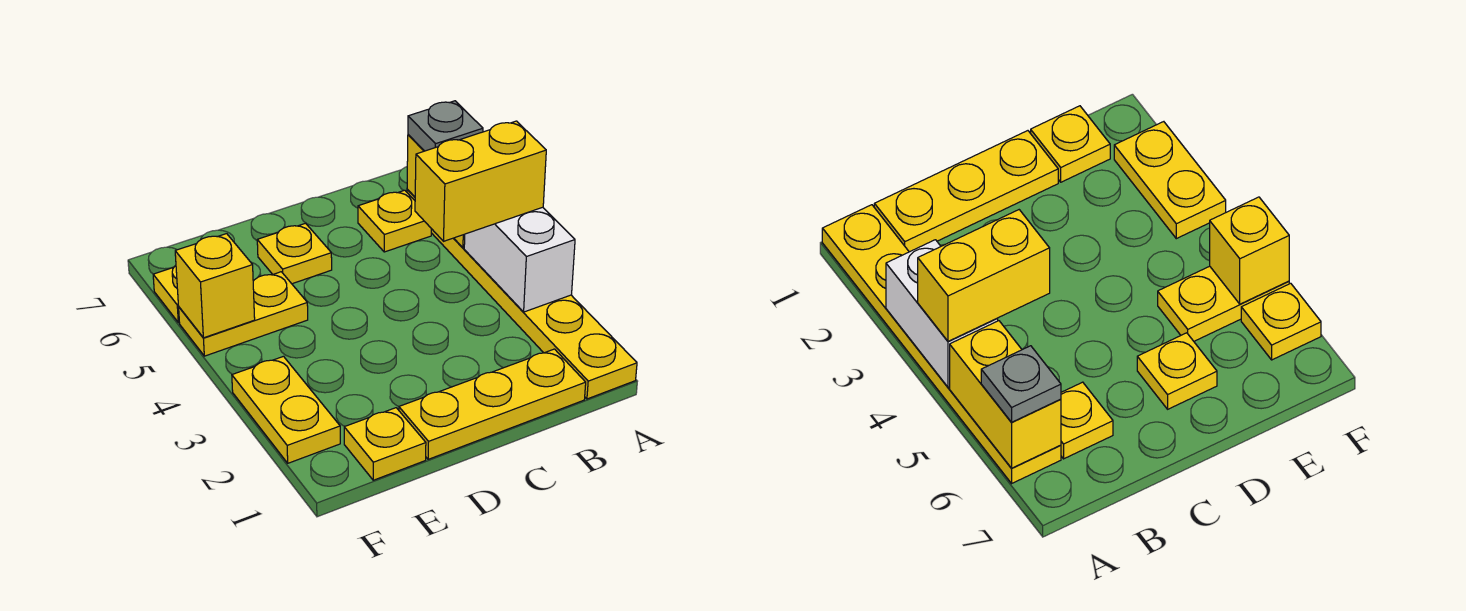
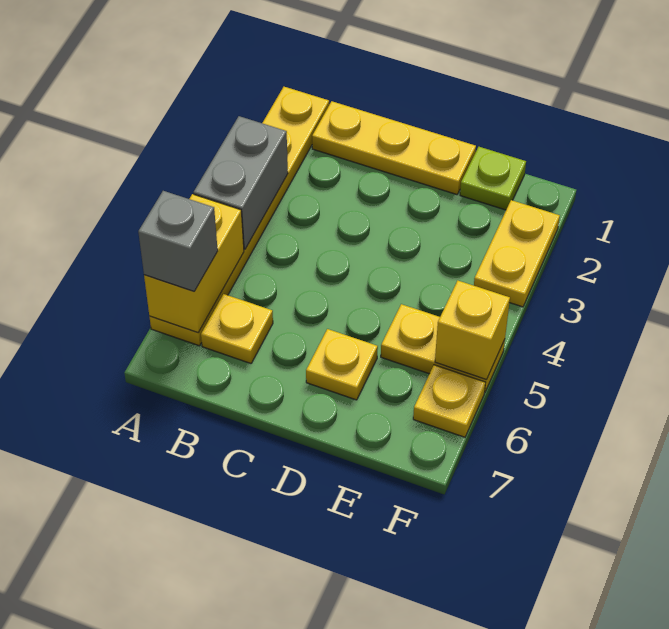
white brick A3:A4 level 2 -> grey brick A3:A4 level 2
yellow brick A4:B4 level 3 -> none
grey plate A6 level 3 -> grey brick A6 level 3
yellow plate E1 level 1 -> lime plate E1 level 1

